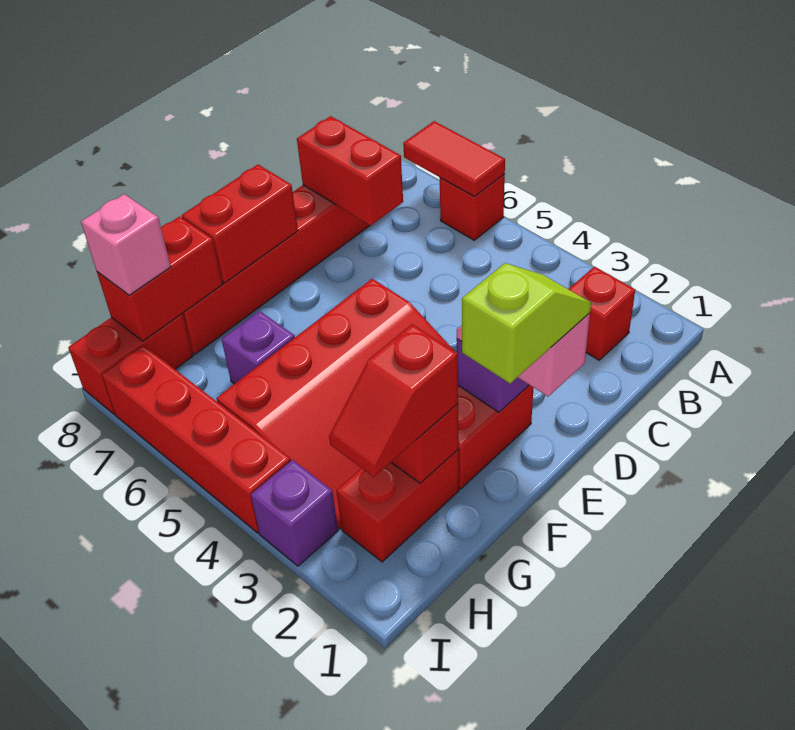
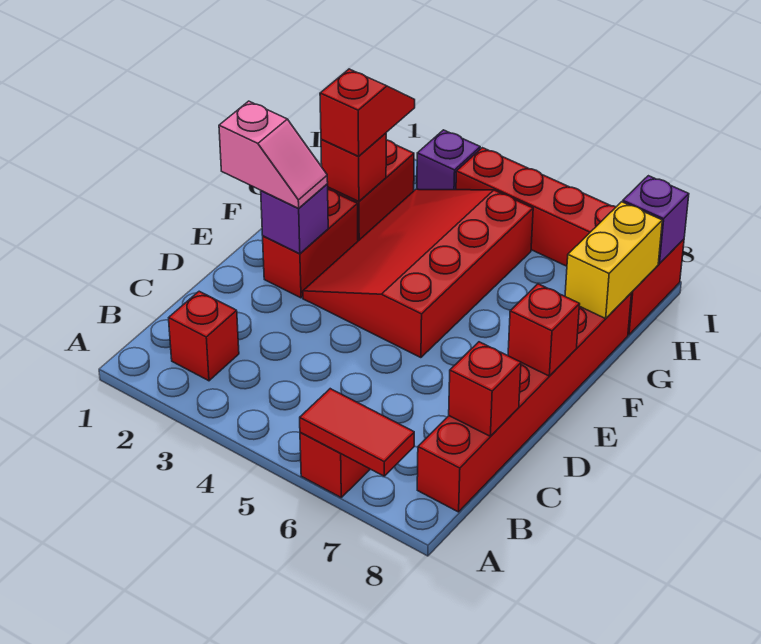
red brick C7:C8 level 2 -> red brick C8 level 2
lime slope E1:F1 level 4 top F -> none
red brick E8:F8 level 2 -> red brick E8 level 2
purple brick G6 level 1 -> purple brick I8 level 2
red brick G8:H8 level 2 -> yellow brick G8:H8 level 2
pink brick H8 level 3 -> none

